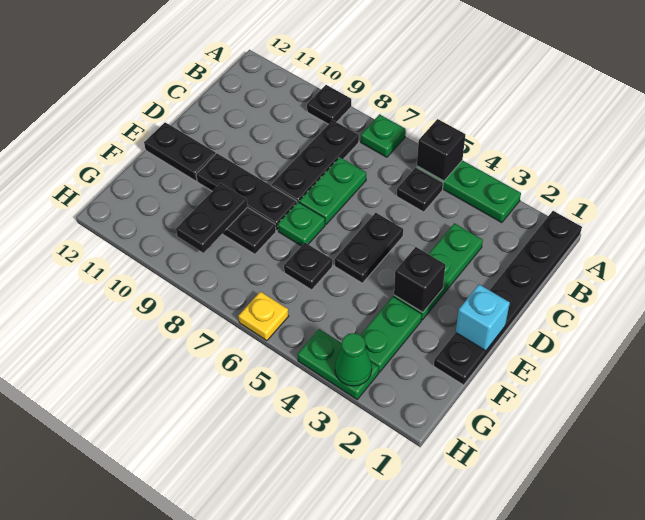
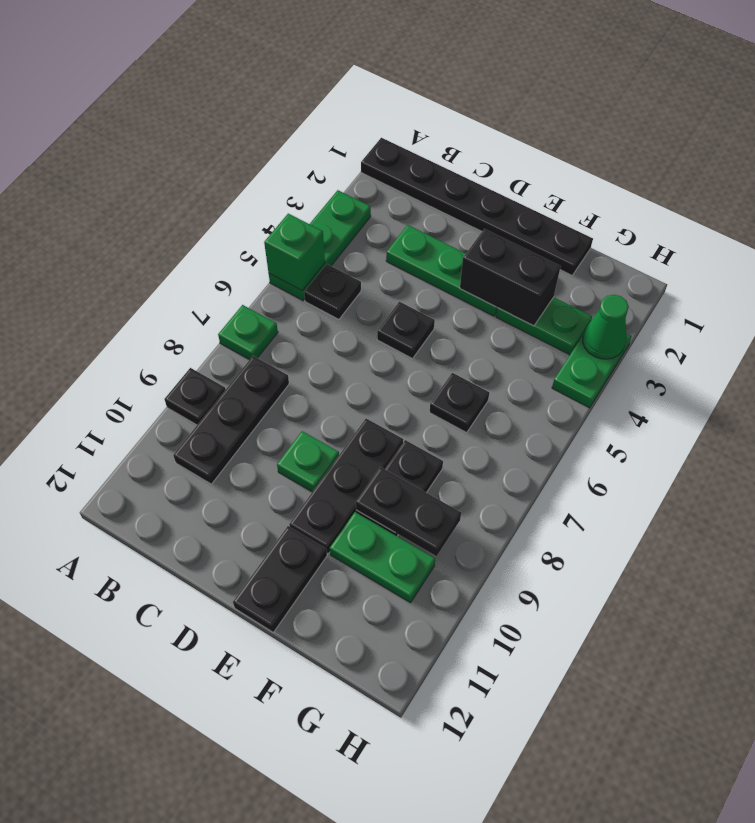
black brick A5 level 2 -> green brick A5 level 2
black plate B8:D8 level 1 -> black plate B8:B10 level 1
green plate C7:D7 level 1 -> green plate F10:G10 level 1
black plate D5:E5 level 1 -> black plate D5 level 1
cyan brick E1 level 2 -> none
black brick E3 level 2 -> black brick E3:F3 level 2
green plate E7 level 1 -> green plate D9 level 1
yellow plate H6 level 1 -> none

